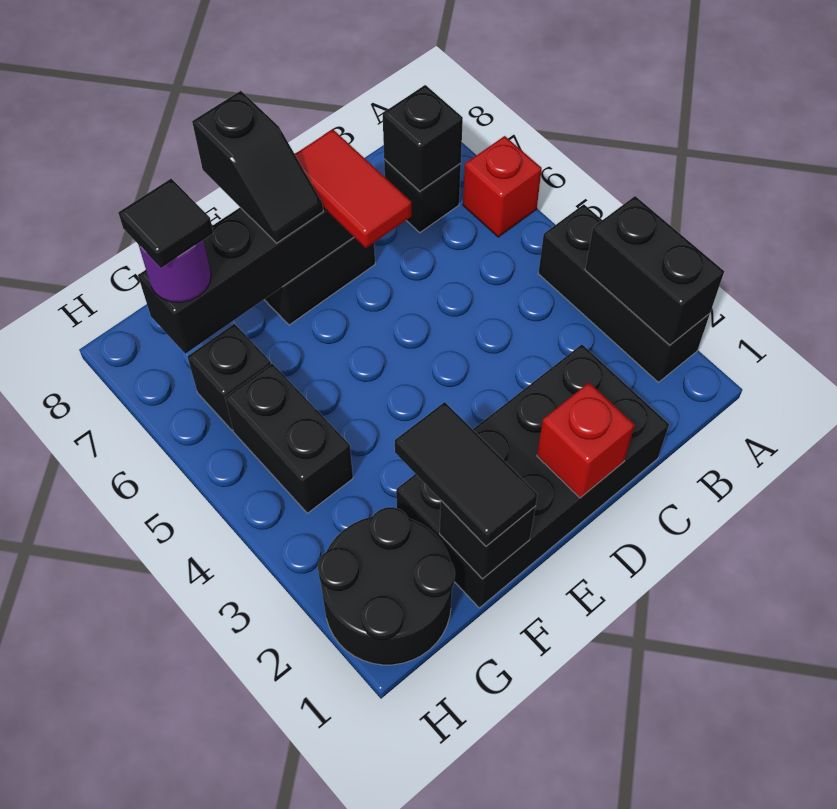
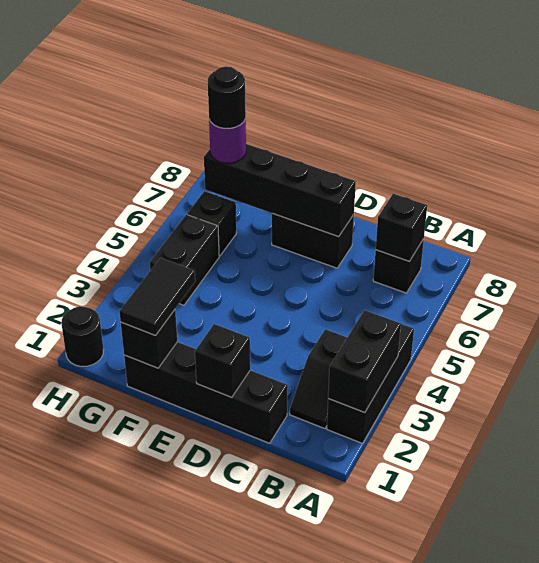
red brick A6 level 1 -> none
black brick C1:F2 level 1 -> black brick C1:F1 level 1
red brick D1 level 2 -> black brick D1 level 2
red tile D6:D7 level 3 -> none
black slope E7:E8 level 3 top 8 -> black slope B2:B3 level 1 top 3
black round brick G1:H2 level 1 -> black round brick H1 level 1
black tile G7 level 4 -> black round brick G7 level 4

